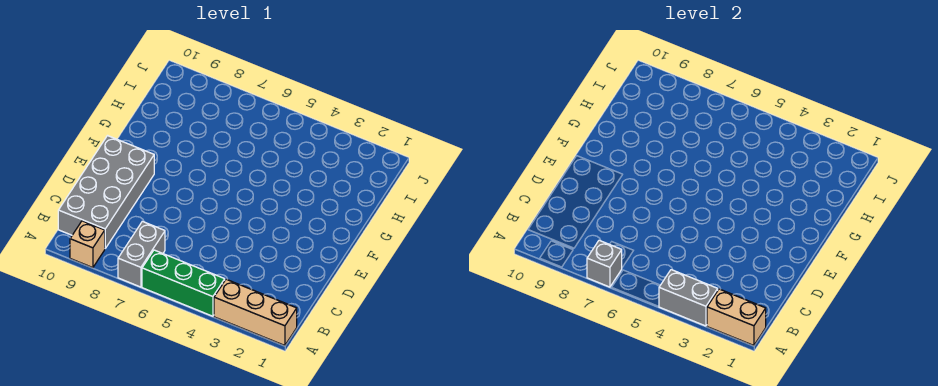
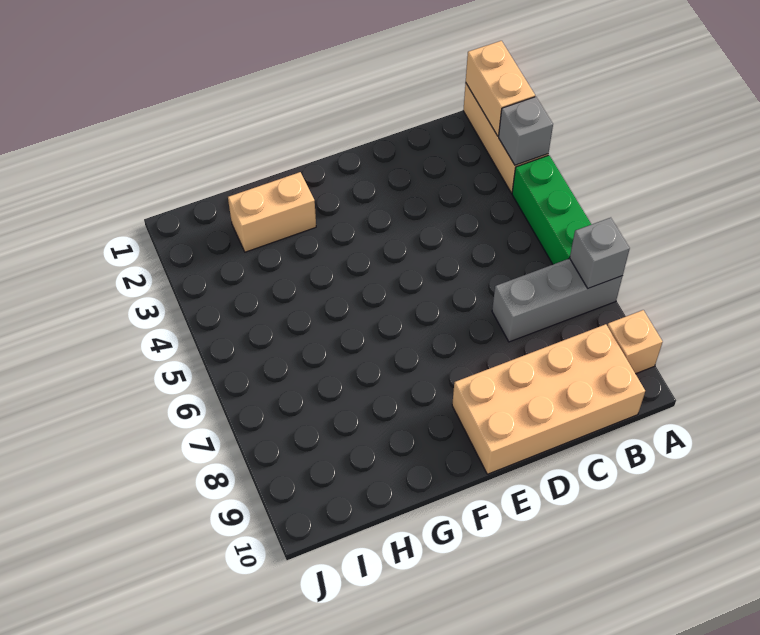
grey brick A3:A4 level 2 -> grey brick A3 level 2
grey brick A7:B7 level 1 -> grey brick A7:C7 level 1
grey brick B9:E10 level 1 -> tan brick B9:E10 level 1
none -> tan brick G2:H2 level 1

